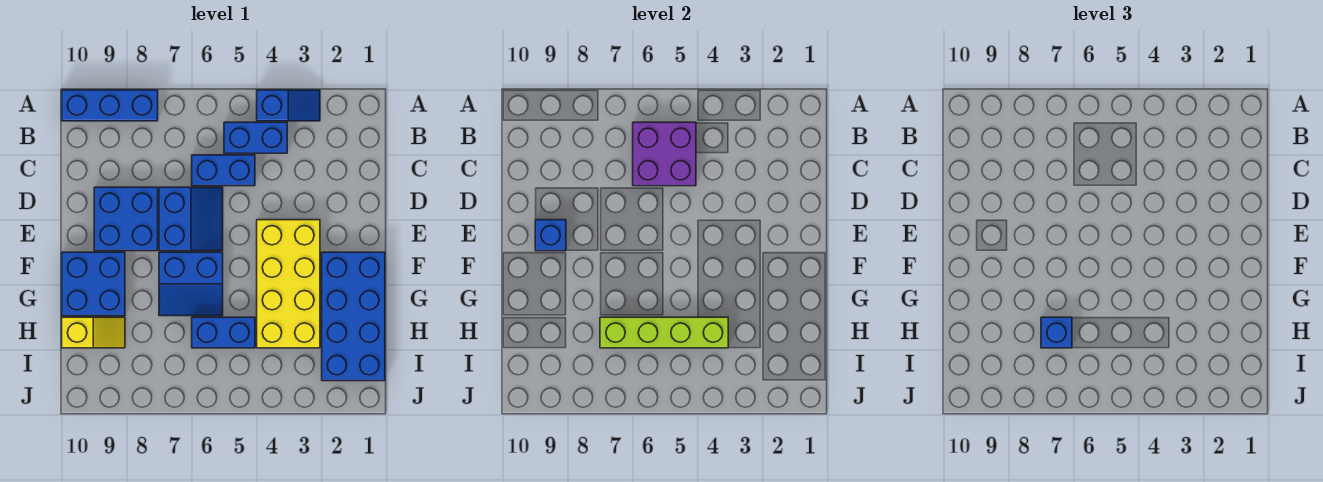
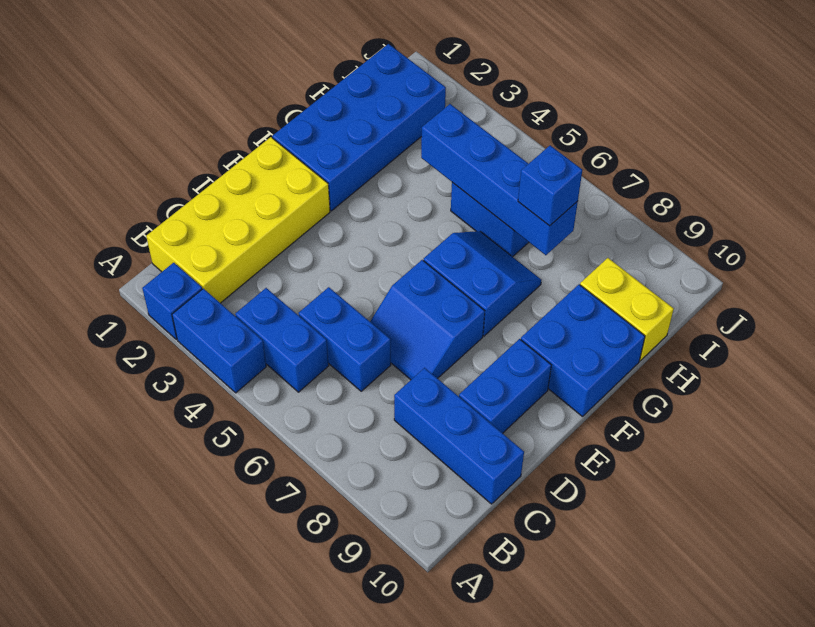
blue slope A3:A4 level 1 top 4 -> blue brick A3:A4 level 1
blue brick A8:A10 level 1 -> blue brick C8:C10 level 1
purple brick B5:C6 level 2 -> none
blue slope D6:E7 level 1 top 7 -> blue slope D6:E7 level 1 top E
blue brick D8:E9 level 1 -> blue brick D9:E9 level 1
yellow brick E3:H4 level 1 -> yellow brick B1:E2 level 1
blue brick E9 level 2 -> blue brick A2 level 1
lime brick H4:H7 level 2 -> blue brick H4:H7 level 2
yellow slope H9:H10 level 1 top 10 -> yellow brick H9:H10 level 1

